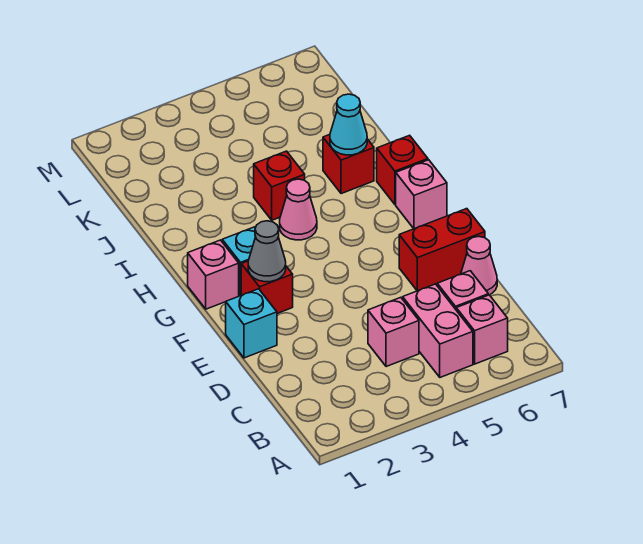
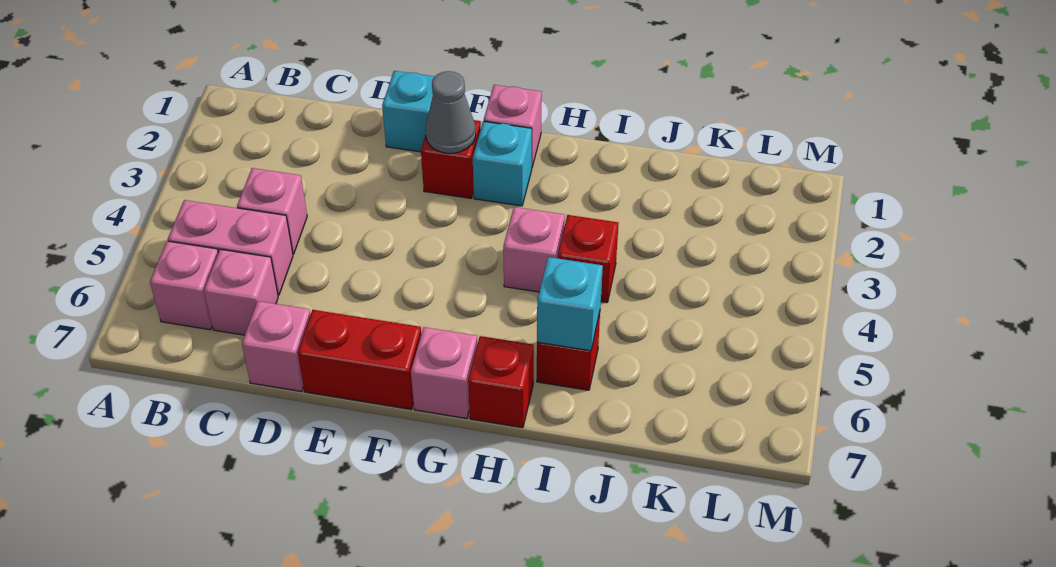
pink cone D7 level 1 -> pink brick D7 level 1
red brick E6:E7 level 1 -> red brick E7:F7 level 1
pink cone H4 level 1 -> pink brick H4 level 1
cyan cone I6 level 2 -> cyan brick I6 level 2

